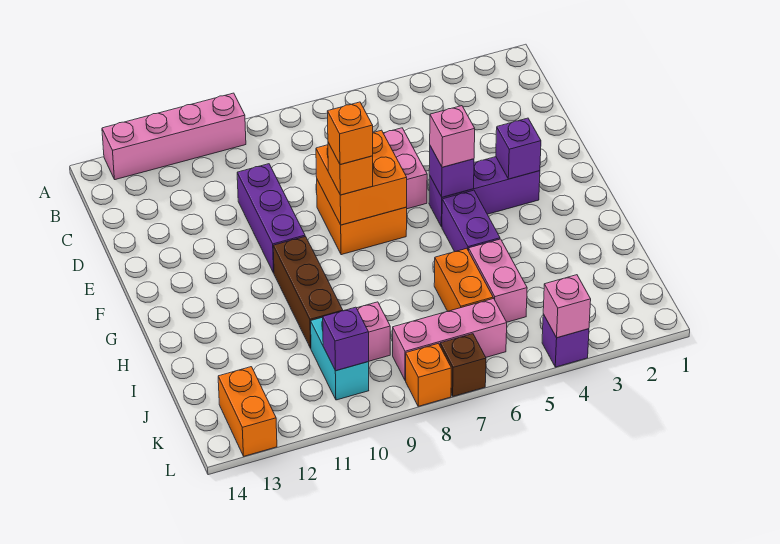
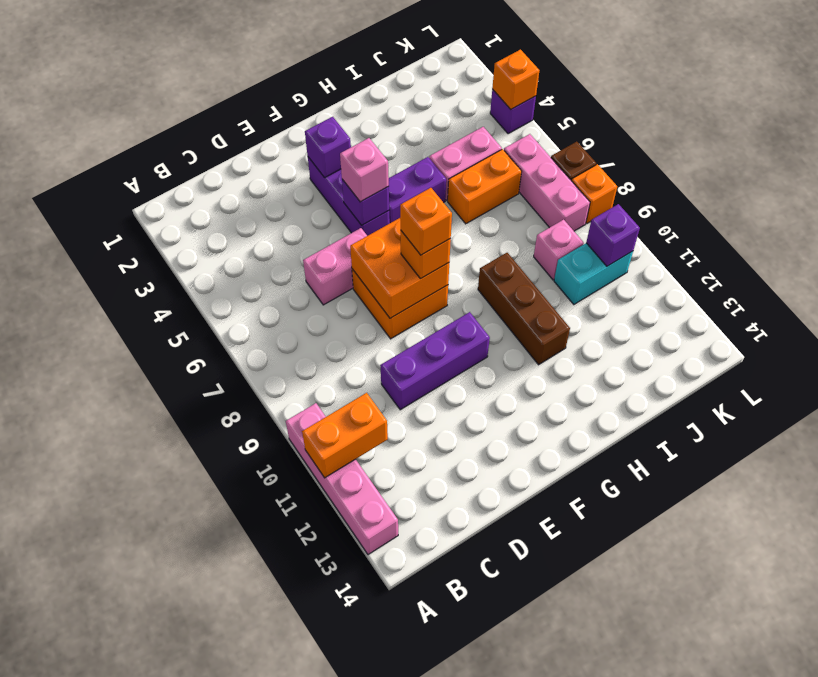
brown brick G10:I10 level 1 -> brown brick H9:H11 level 1
orange brick K13:L13 level 1 -> orange brick A11:B11 level 2
pink brick L4 level 2 -> orange brick L4 level 2

